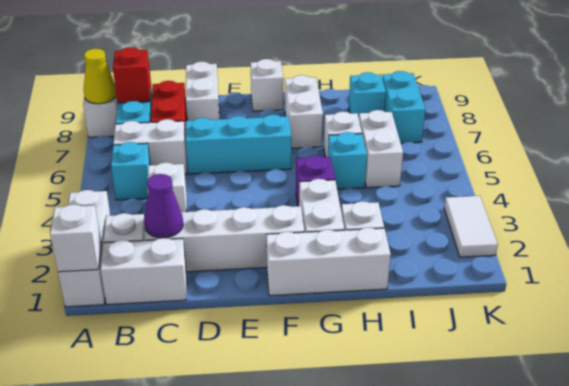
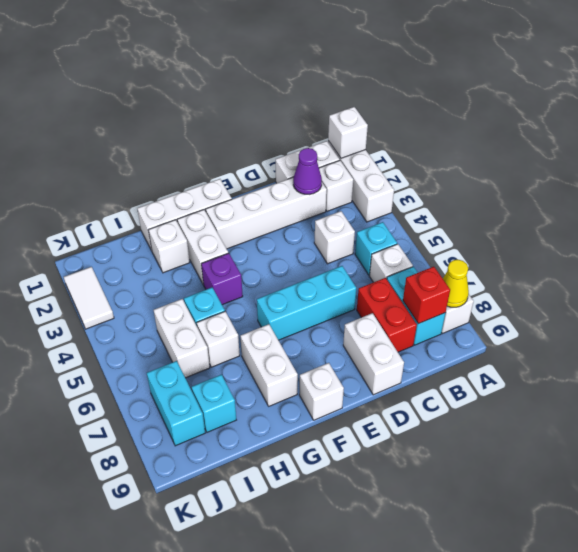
white brick B6:C6 level 1 -> white brick B6 level 1

